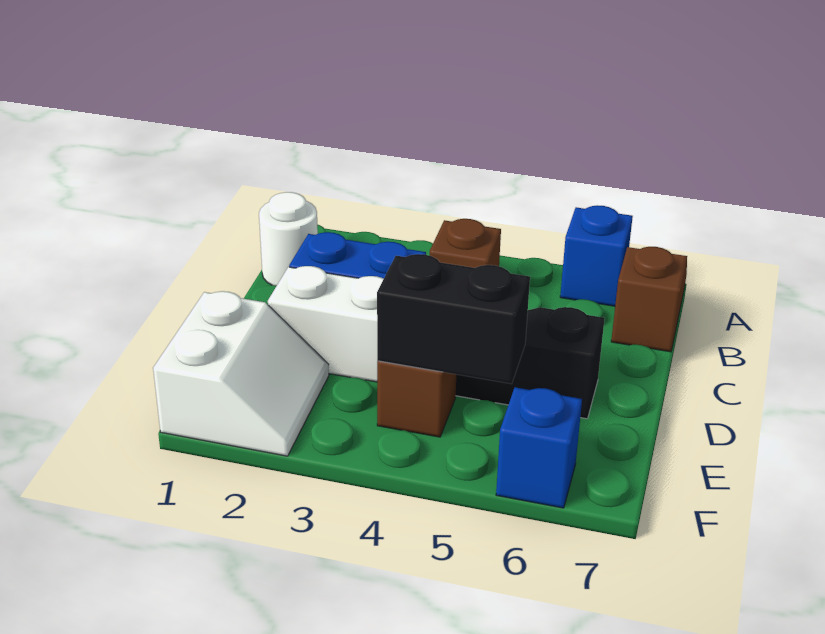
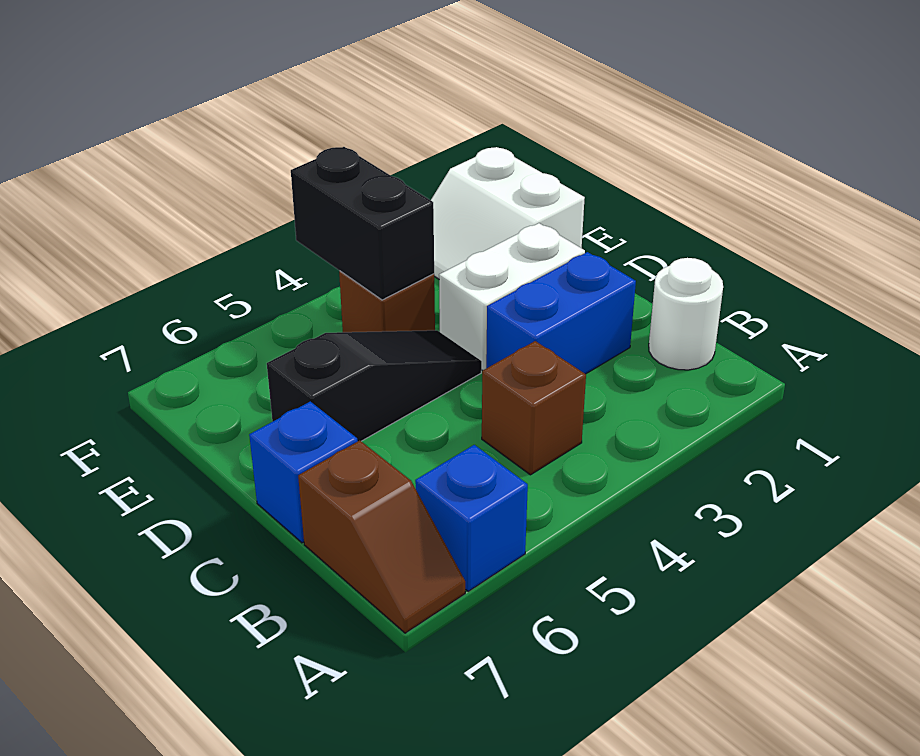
black brick E4:E5 level 2 -> black brick E4:F4 level 2
blue brick F6 level 1 -> blue brick C7 level 1

